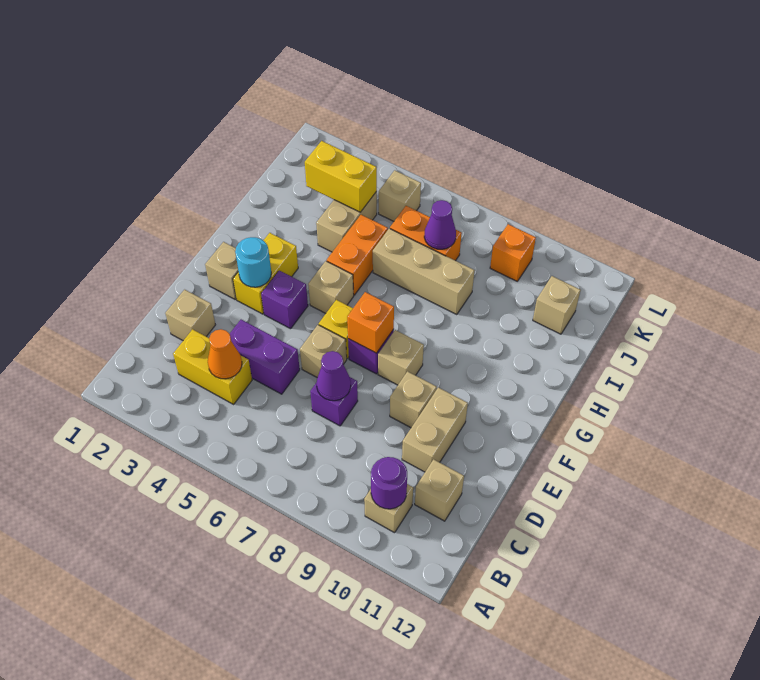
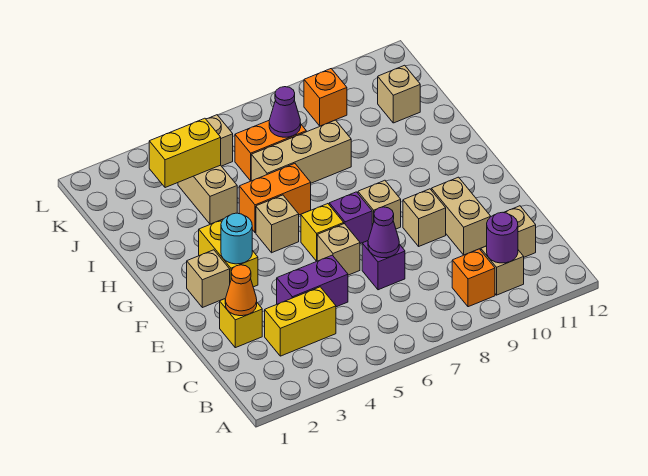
orange cone C4 level 2 -> orange cone D2 level 2
tan brick D2 level 1 -> yellow brick D2 level 1
purple brick F4 level 1 -> none
orange brick F7 level 2 -> orange brick B9 level 1
orange brick H5:I5 level 1 -> orange brick H5:H6 level 1

